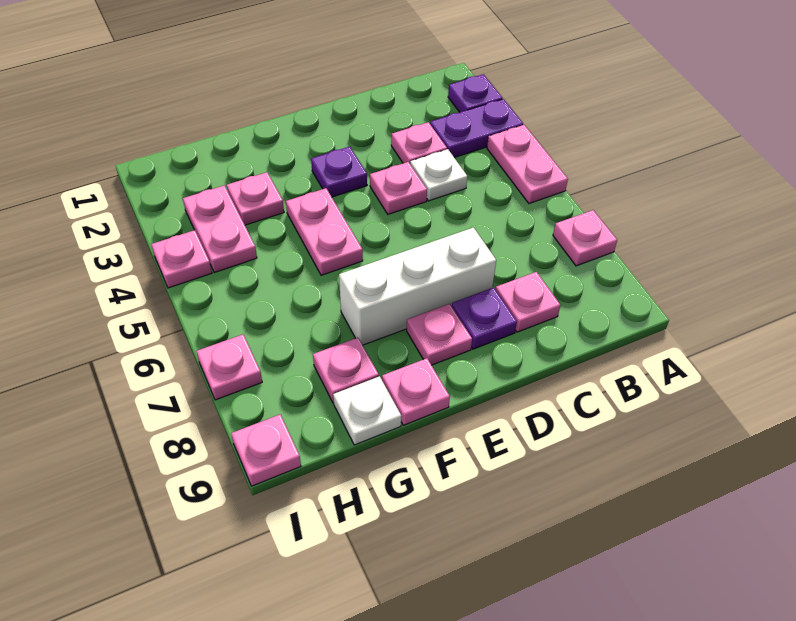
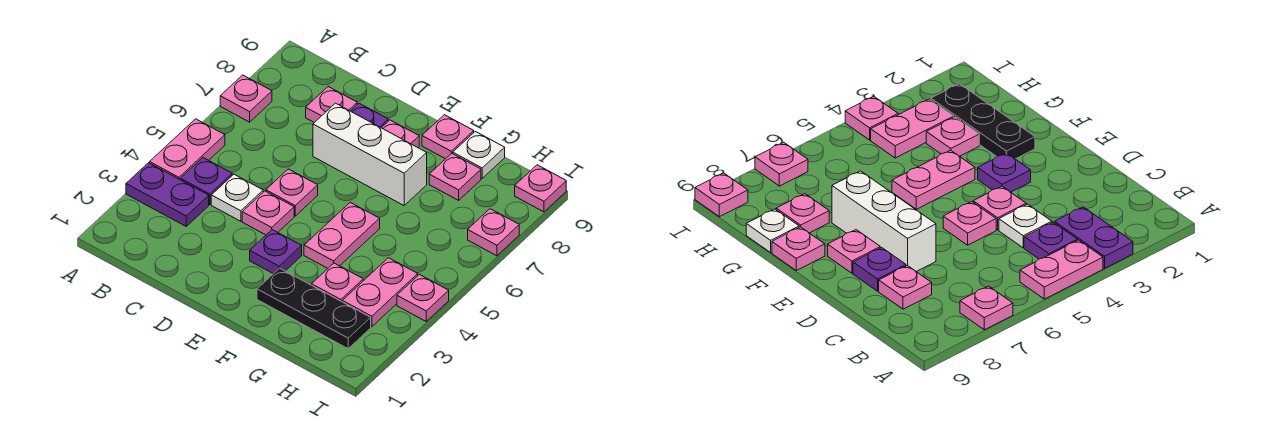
purple plate A2 level 1 -> purple plate B4 level 1
pink plate C3 level 1 -> pink plate D5 level 1
none -> black plate F2:H2 level 1

